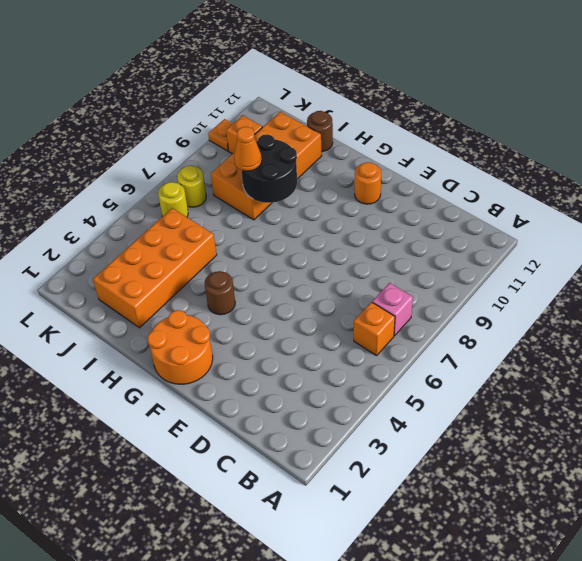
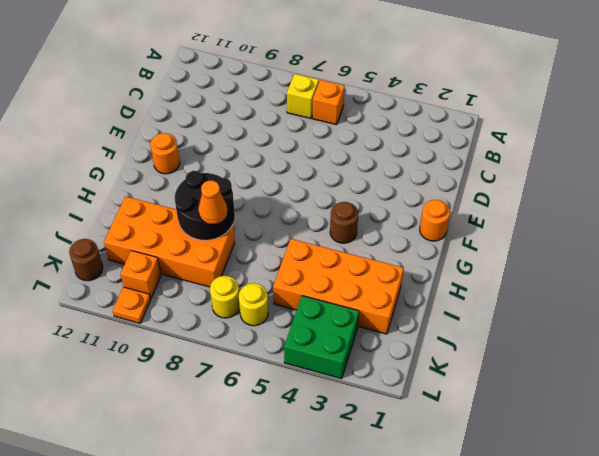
pink brick B7 level 1 -> yellow brick B7 level 1
orange round brick F1:G2 level 1 -> orange round brick F1 level 1
brown round brick I12 level 1 -> brown round brick K12 level 1
none -> green brick K3:L4 level 1

